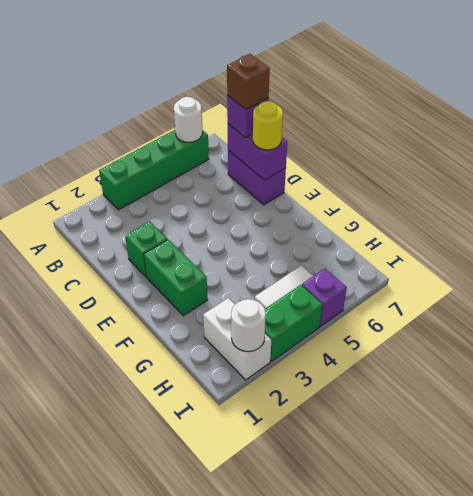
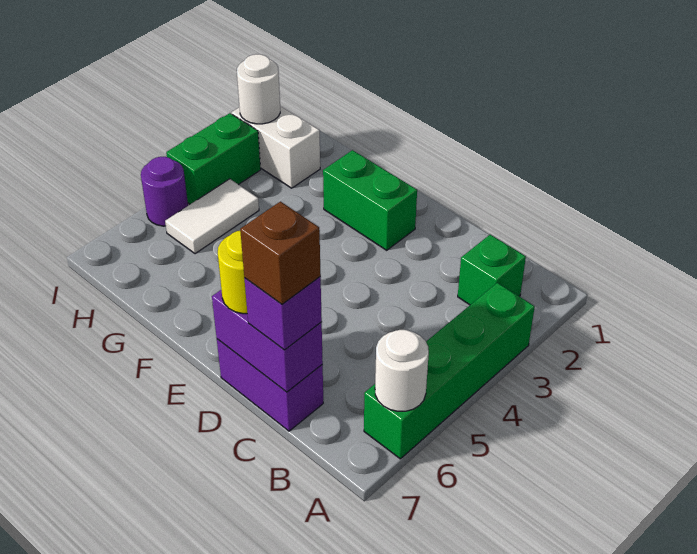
green brick D2 level 1 -> green brick B2 level 1
purple brick I5 level 1 -> purple round brick I5 level 1

